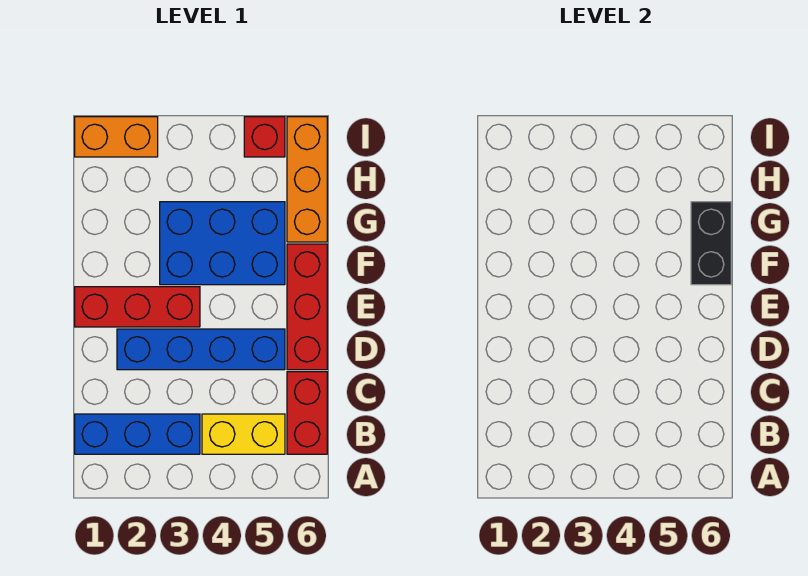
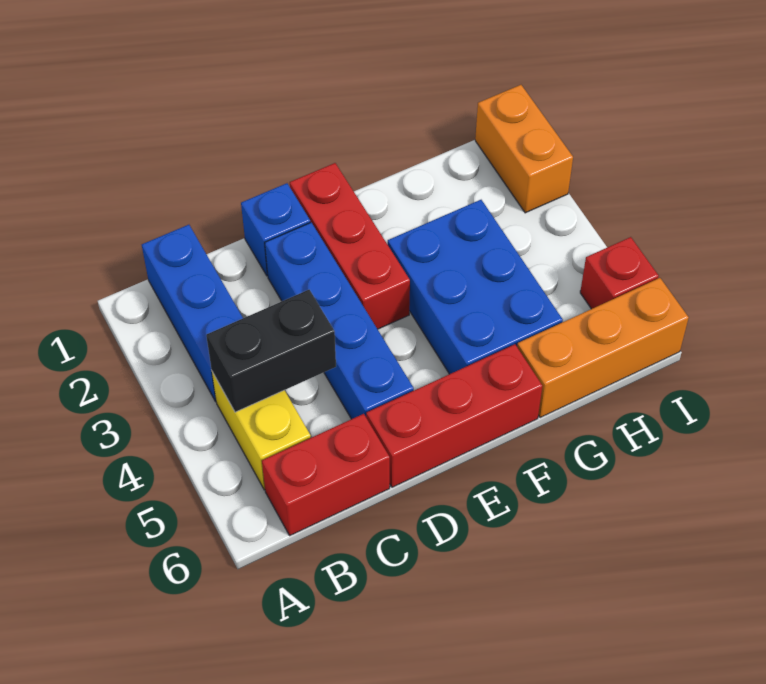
none -> blue brick D1 level 1
black brick F6:G6 level 2 -> black brick B4:C4 level 2

